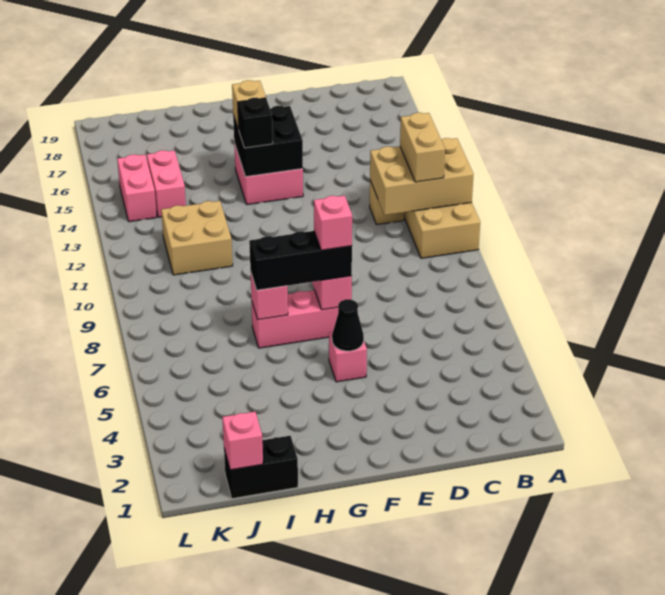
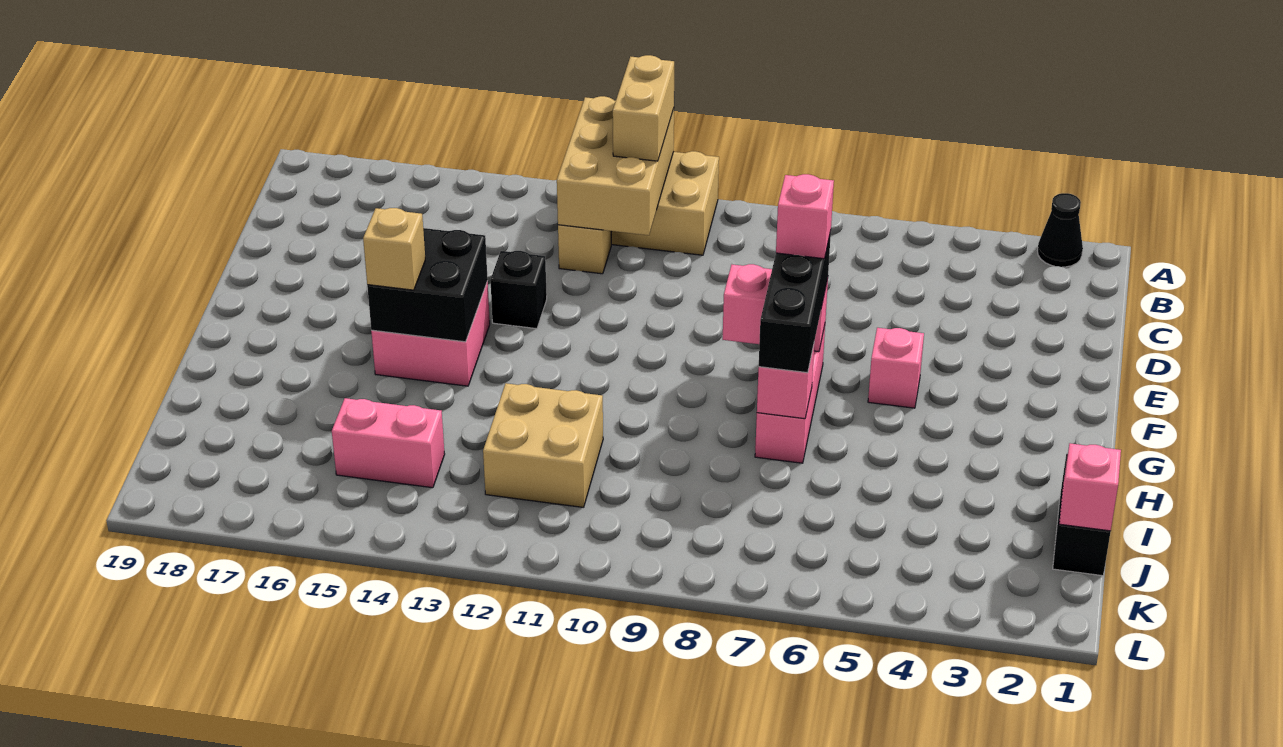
tan brick B11:B12 level 3 -> tan brick A11:B11 level 3
black cone F5 level 2 -> black cone A2 level 1
black brick G14 level 3 -> black brick E13 level 1
pink brick K14:K15 level 1 -> none

